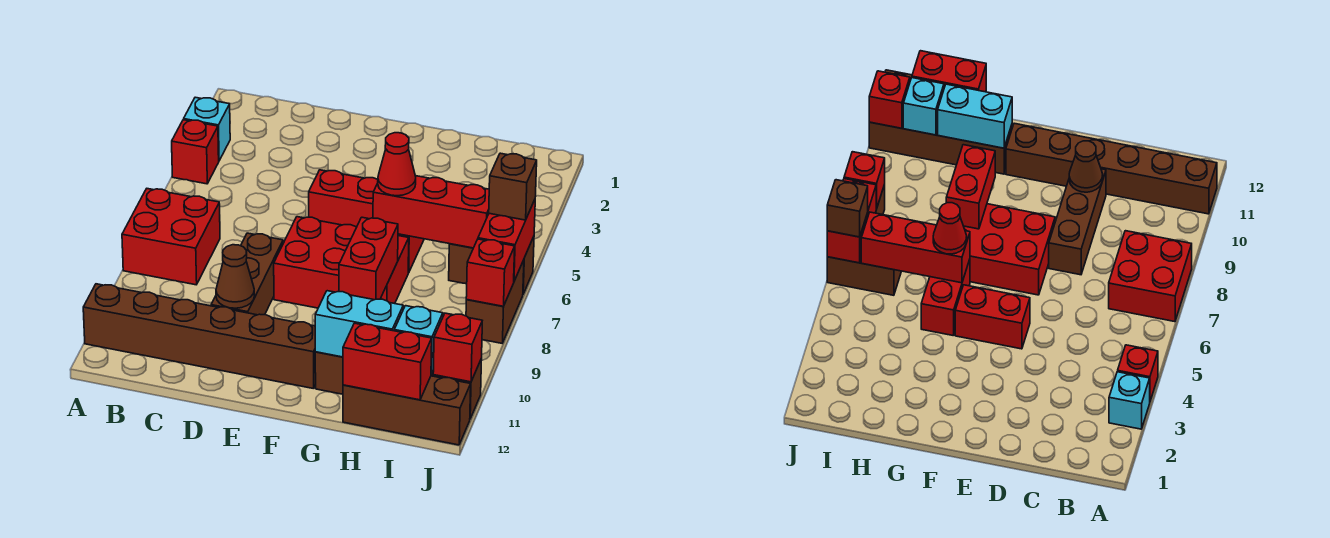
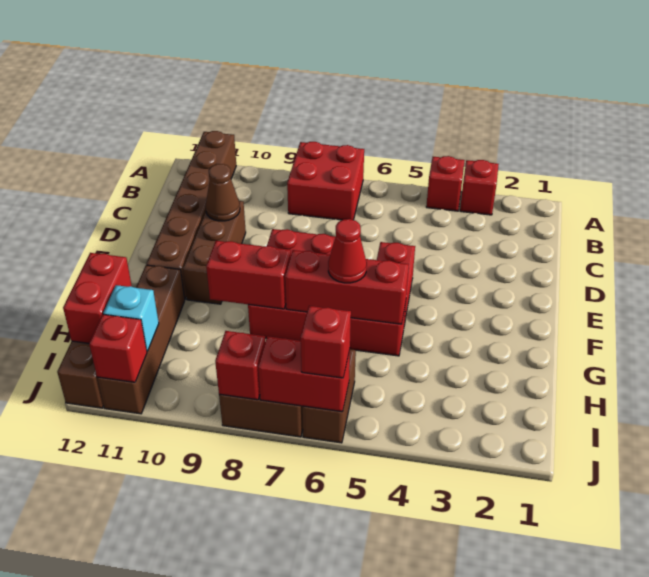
cyan brick A3 level 1 -> red brick A3 level 1
brown brick D8:D10 level 1 -> brown brick D10:F10 level 1
red brick G6:I6 level 2 -> red brick G5:G7 level 2
cyan brick G11:H11 level 2 -> none
brown brick J6 level 3 -> red brick J6 level 3

